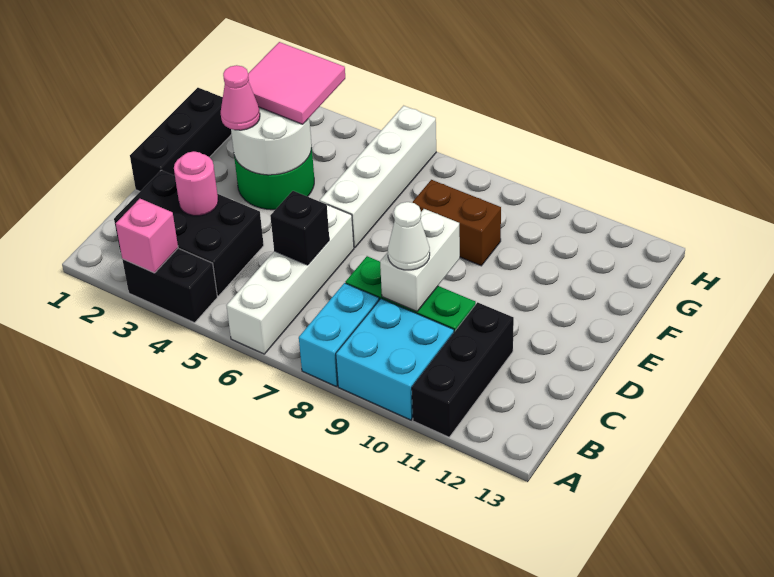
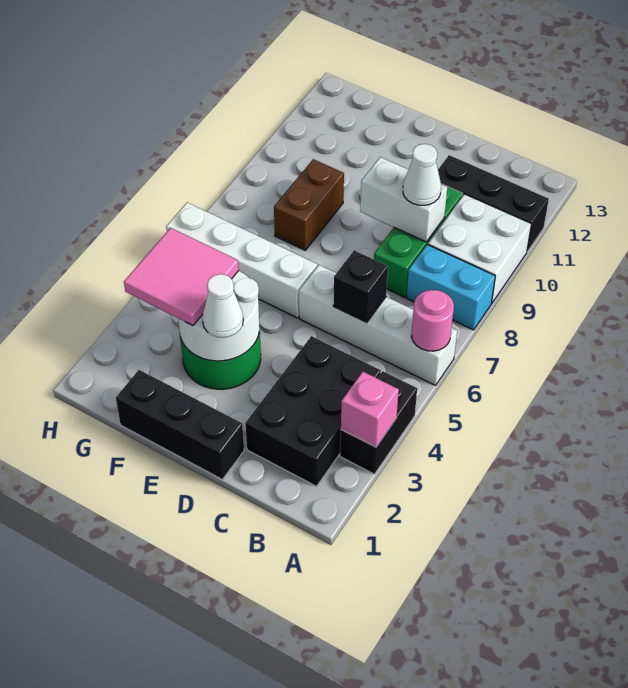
cyan brick A9:B10 level 1 -> white brick A9:B10 level 1
pink round brick C3 level 2 -> pink round brick A6 level 2
pink cone E3 level 3 -> white cone E3 level 3

